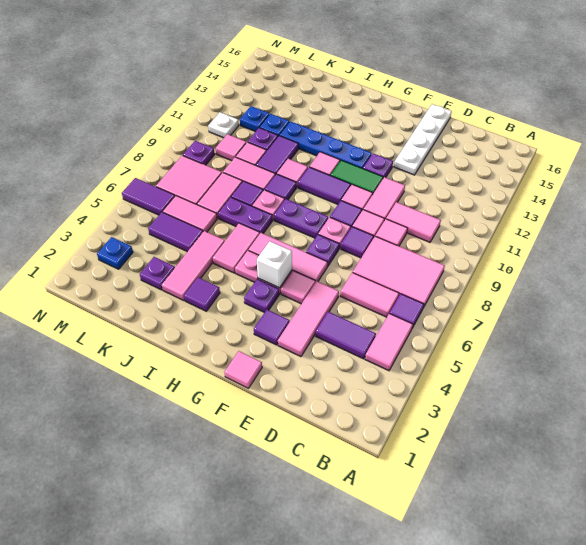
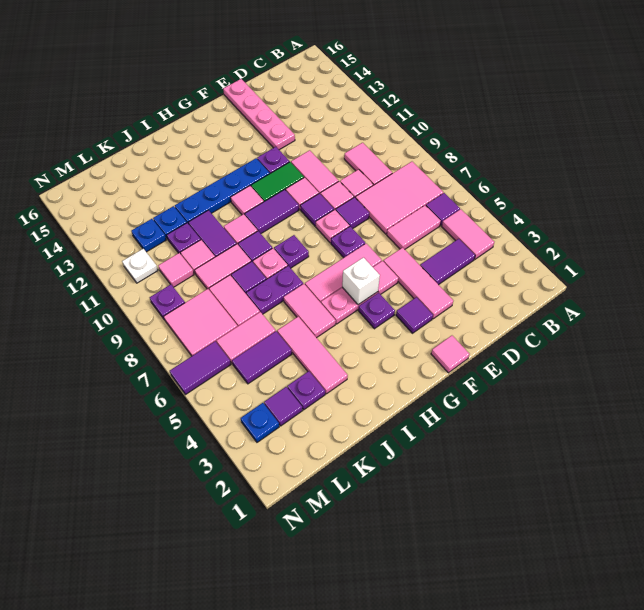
pink tile C10:D10 level 1 -> pink tile C9:C10 level 1
white plate E13:E16 level 1 -> pink plate E13:E16 level 1
purple plate G8:H8 level 1 -> purple plate H8 level 1
purple tile I3 level 1 -> purple tile L3 level 1

